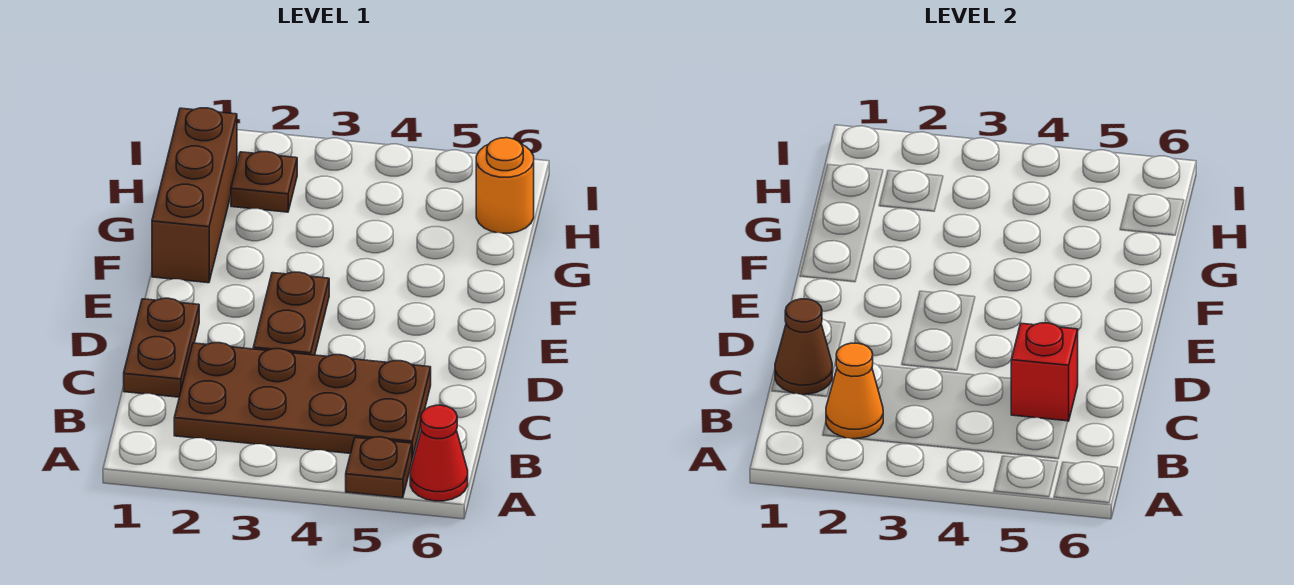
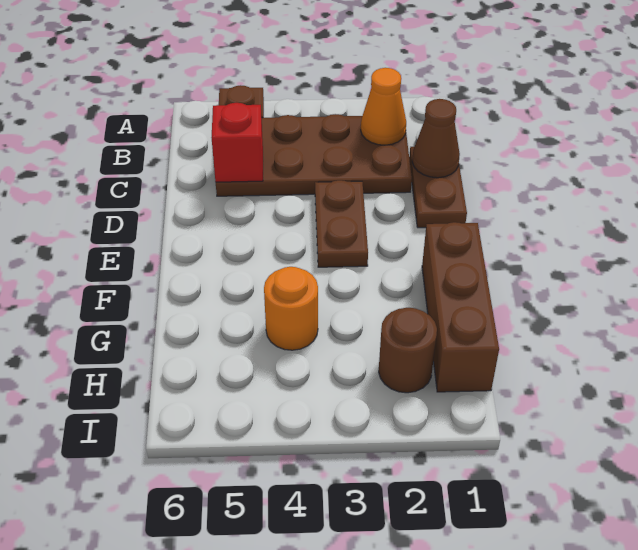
red cone A6 level 1 -> none
brown plate H2 level 1 -> brown round brick H2 level 1
orange round brick H6 level 1 -> orange round brick G4 level 1

